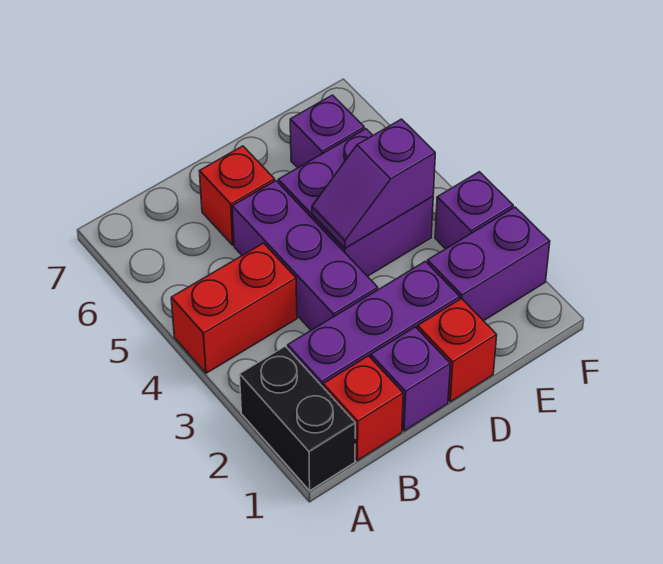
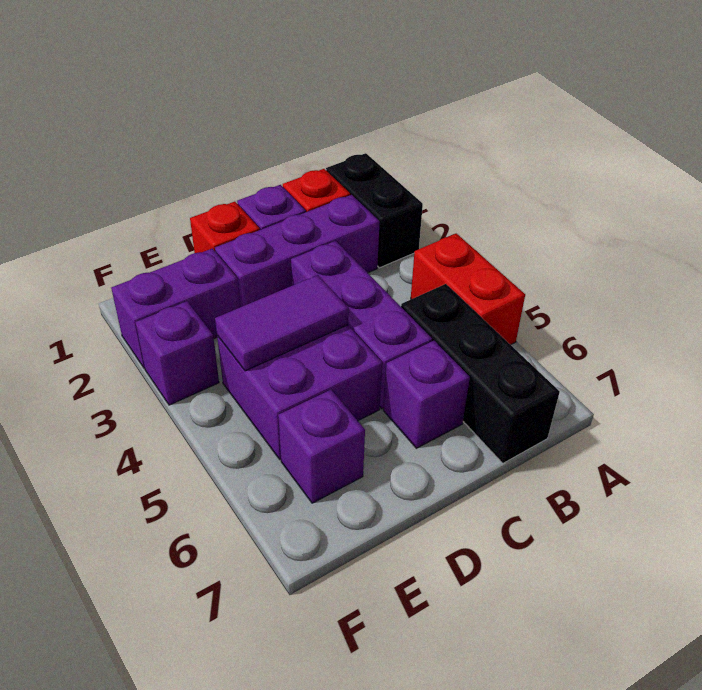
red brick A4:B4 level 1 -> red brick A4:A5 level 1
none -> black brick B5:B7 level 1
red brick C6 level 1 -> purple brick C6 level 1
purple slope D4:E4 level 2 top E -> purple tile D4:E4 level 2

